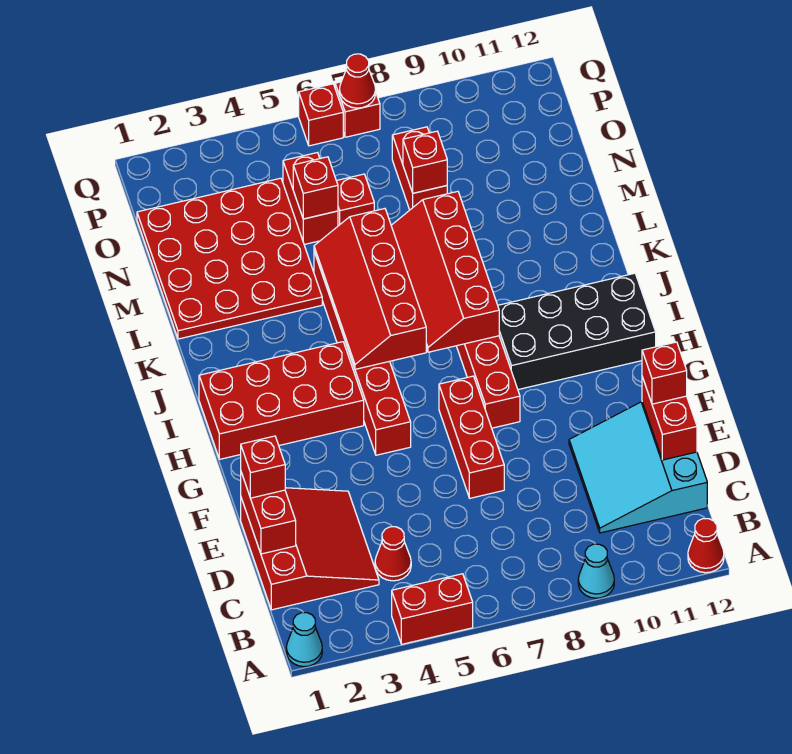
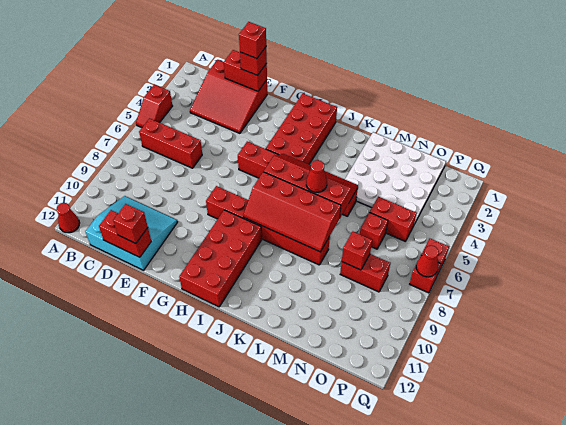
cyan cone A1 level 1 -> none
red brick A4:A5 level 1 -> red slope A4:A5 level 1 top 4
cyan cone A9 level 1 -> none
red cone C4 level 1 -> red cone K6 level 3
red brick E7:G7 level 1 -> red brick B6:D6 level 1
black brick H9:I12 level 1 -> red brick H9:I12 level 1
red slope I7:L8 level 2 top 8 -> red slope I7:L8 level 2 top 7
red plate L1:O4 level 1 -> white plate L1:O4 level 1
red brick N5 level 2 -> red brick E1 level 4

